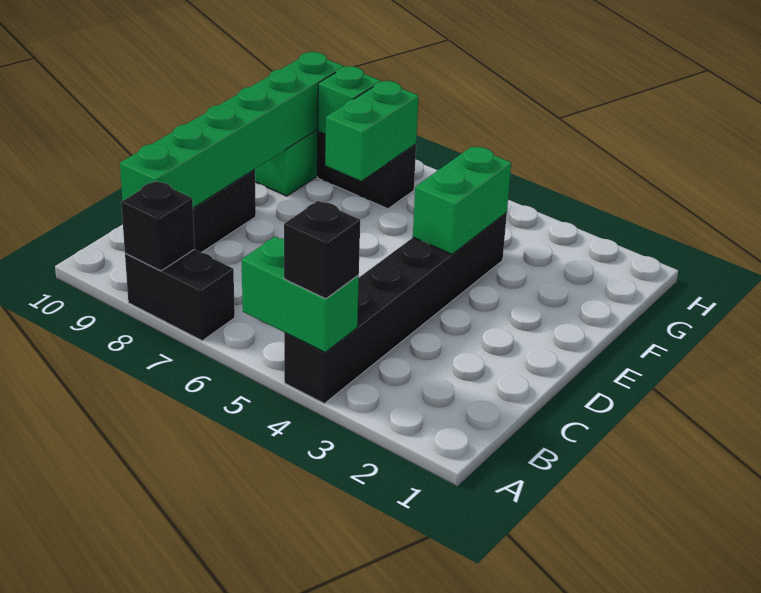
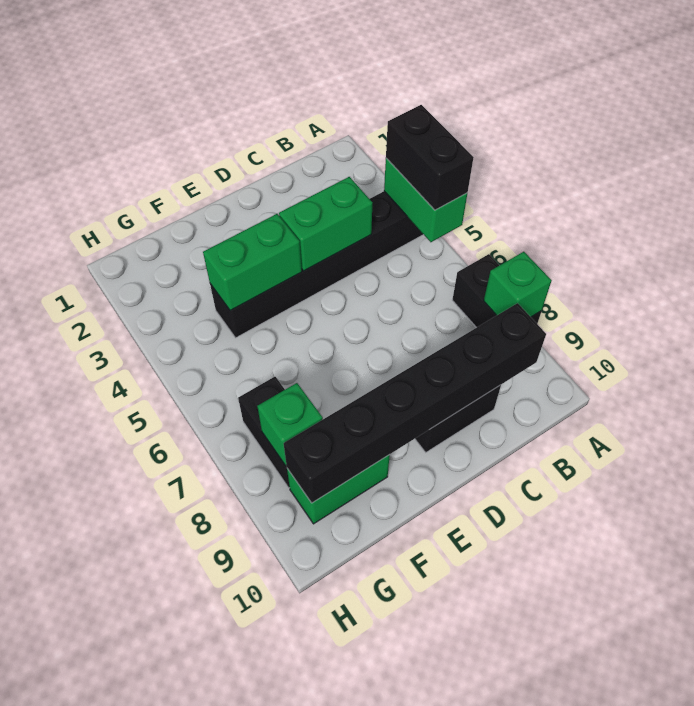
black brick A4 level 3 -> black brick A4:A5 level 3
black brick A8 level 2 -> green brick A8 level 2
green brick B9:G9 level 2 -> black brick B9:G9 level 2
green brick F7:G7 level 2 -> green brick C4:D4 level 2

